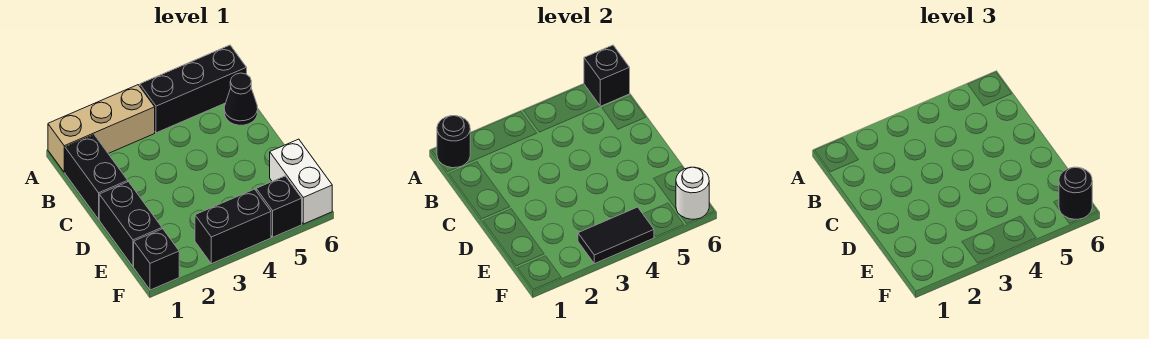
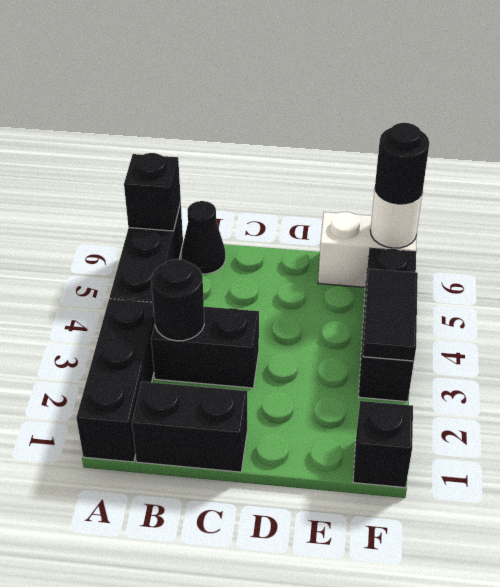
tan brick A1:A3 level 1 -> black brick A1:A3 level 1
black round brick A1 level 2 -> black round brick B3 level 2
black brick D1:E1 level 1 -> black brick B3:C3 level 1

